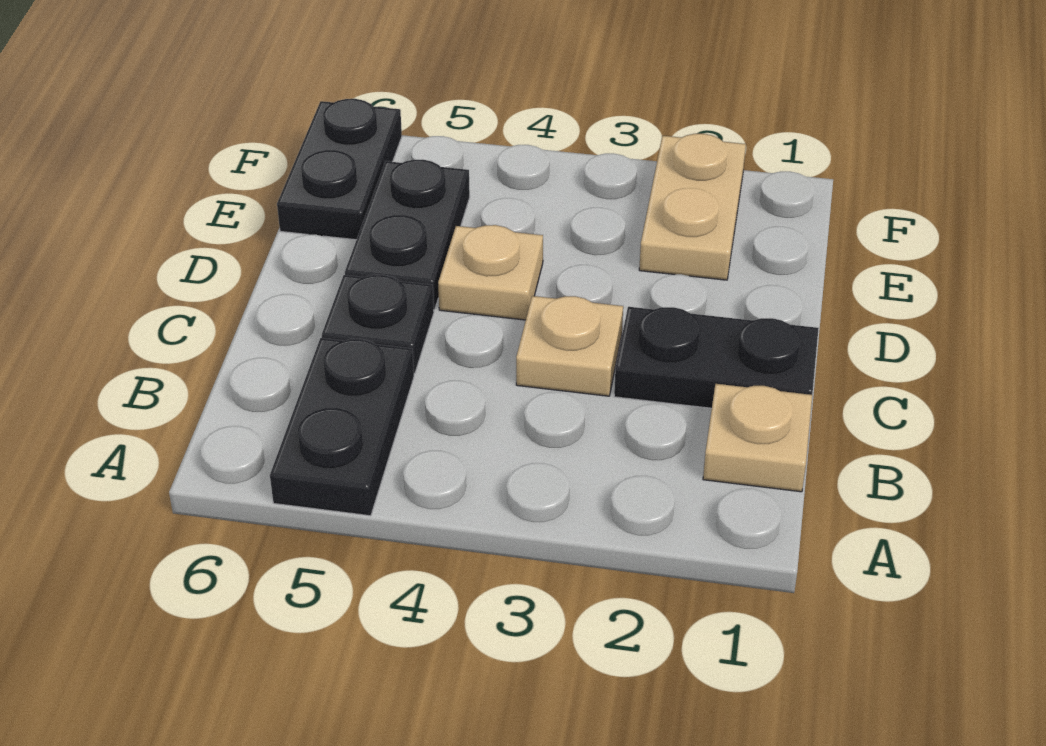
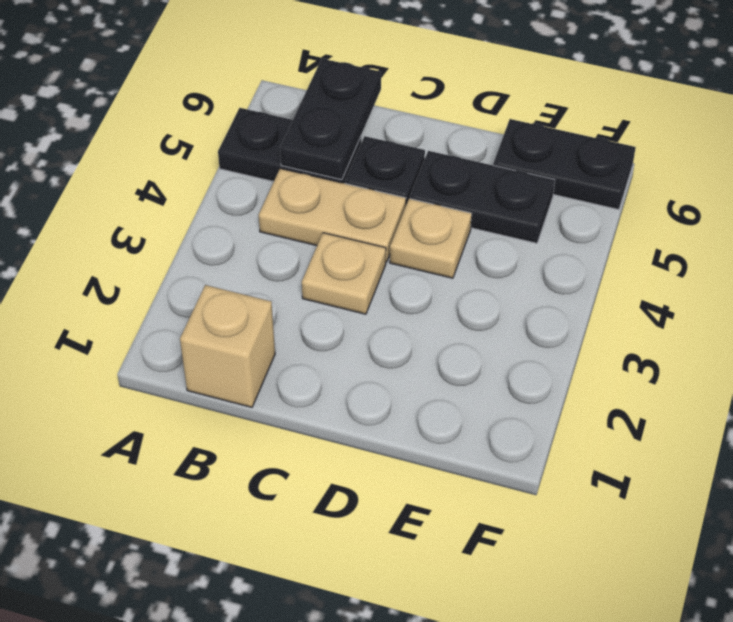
tan plate B1 level 1 -> tan brick B1 level 1
black plate C1:C2 level 1 -> black plate B5:B6 level 2
tan plate E2:F2 level 1 -> tan plate B4:C4 level 1

